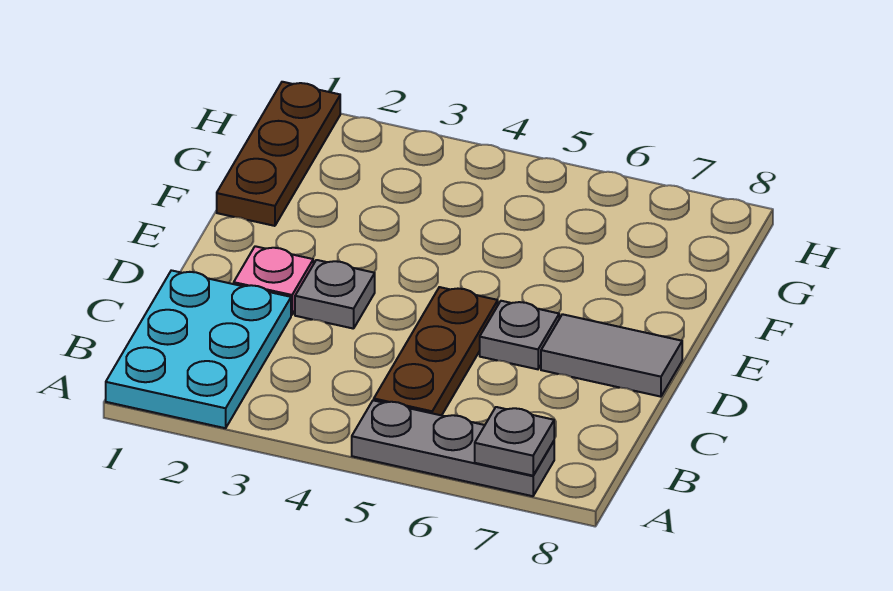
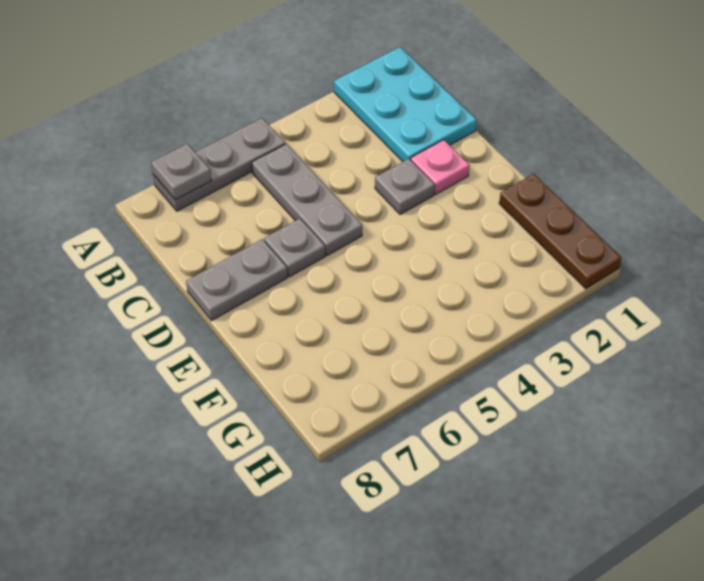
brown plate B5:D5 level 1 -> grey plate B5:D5 level 1
grey tile D7:D8 level 1 -> grey plate D7:D8 level 1

